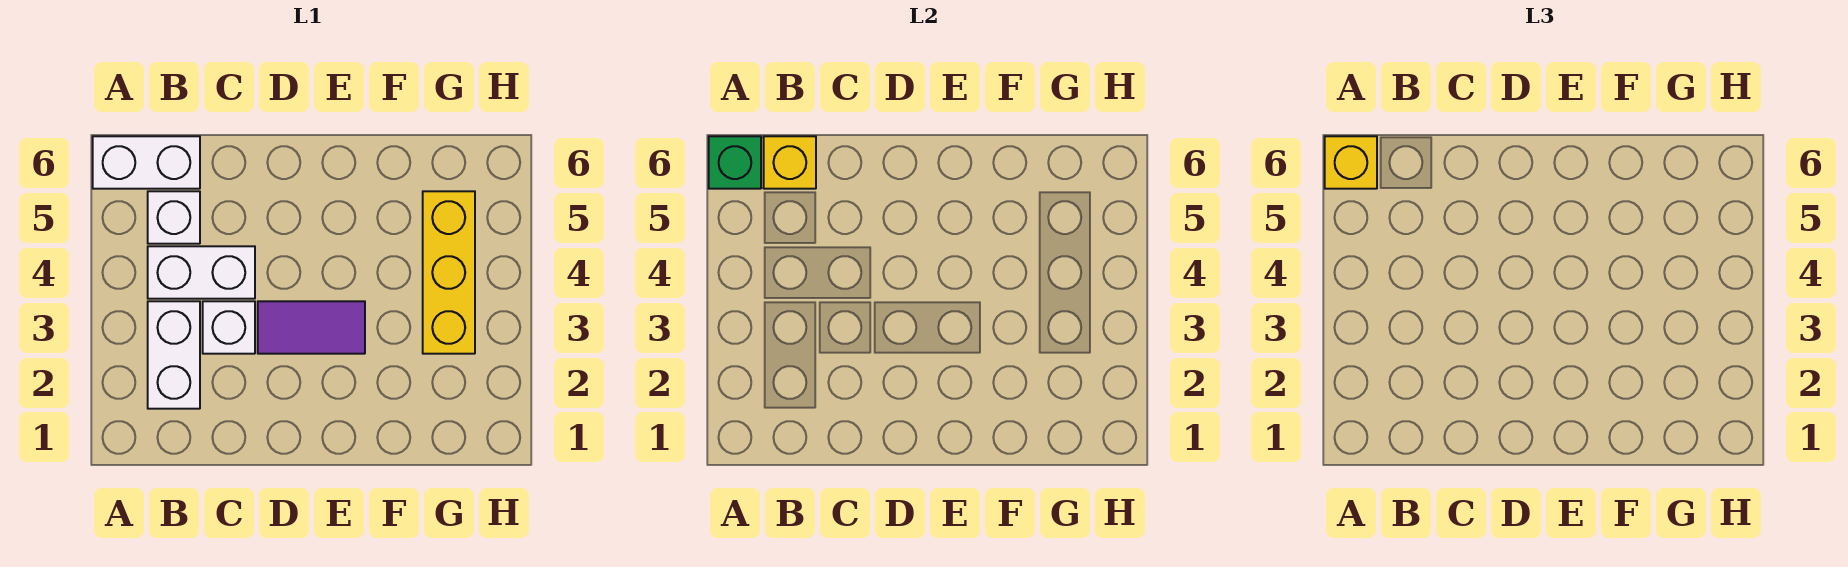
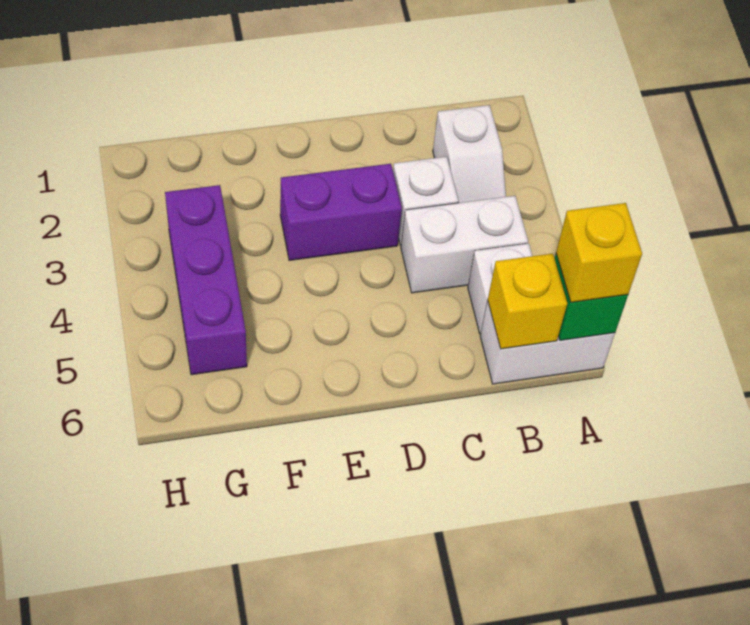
white brick B2:B3 level 1 -> white slope B2:B3 level 1 top 2
purple tile D3:E3 level 1 -> purple brick D3:E3 level 1
yellow brick G3:G5 level 1 -> purple brick G3:G5 level 1

